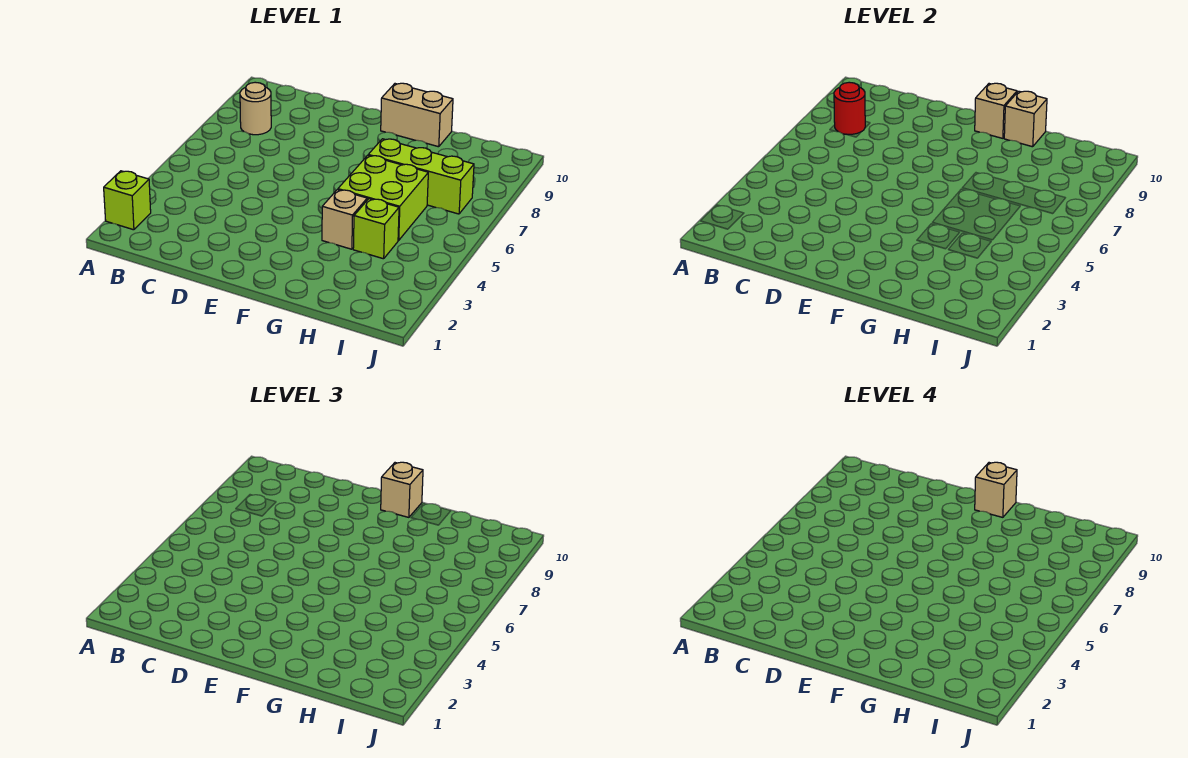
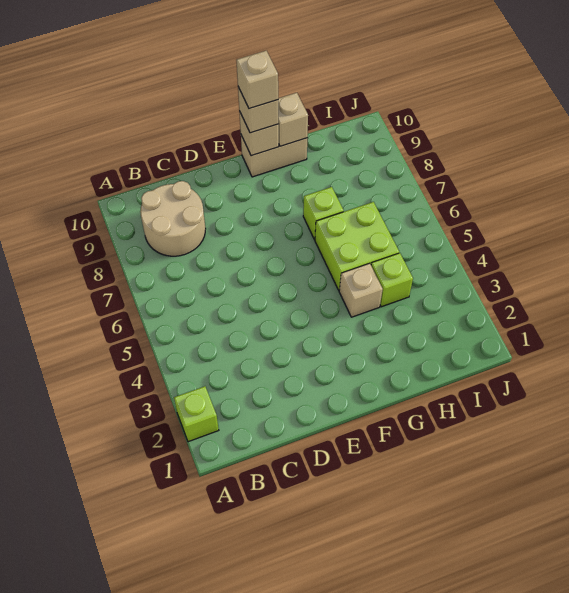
tan round brick B8 level 1 -> tan round brick B8:C9 level 1
red round brick B8 level 2 -> none
lime brick G7:I7 level 1 -> lime brick G7 level 1

